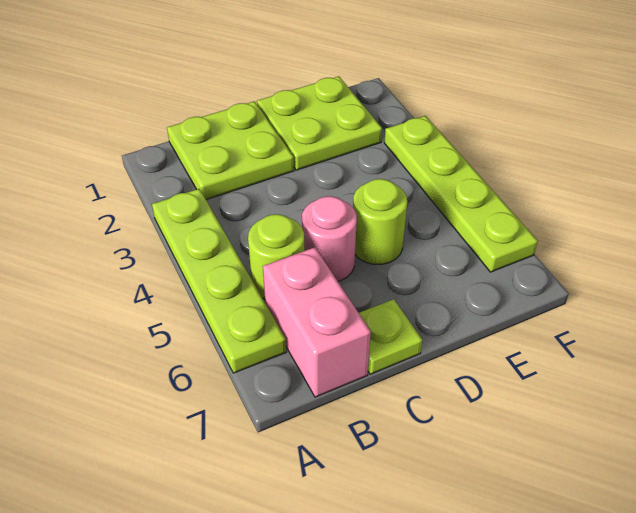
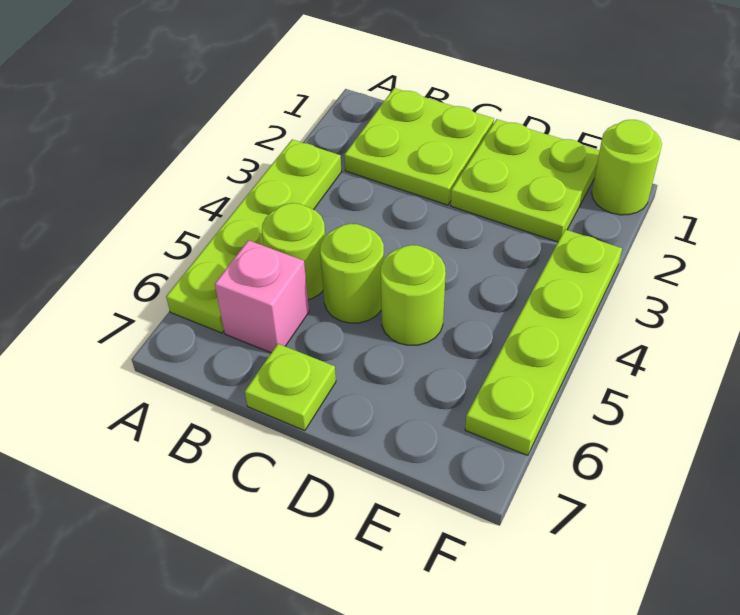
pink brick B6:B7 level 1 -> pink brick B6 level 1
pink round brick C5 level 1 -> lime round brick C5 level 1
none -> lime round brick F1 level 1

